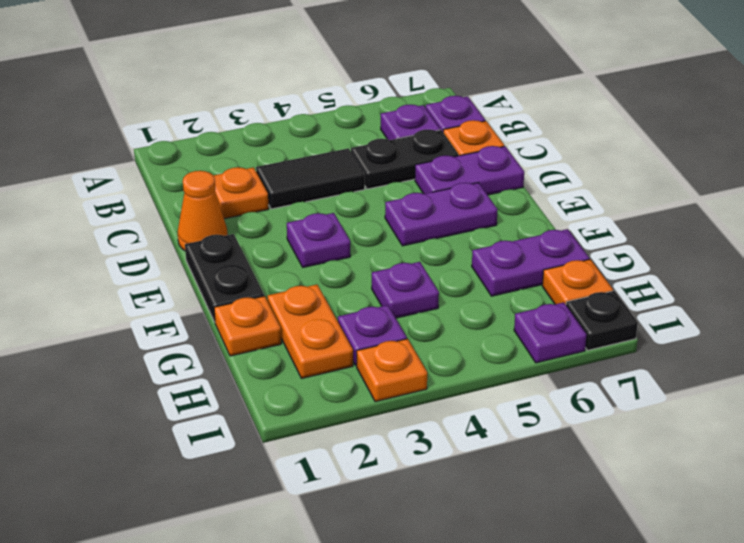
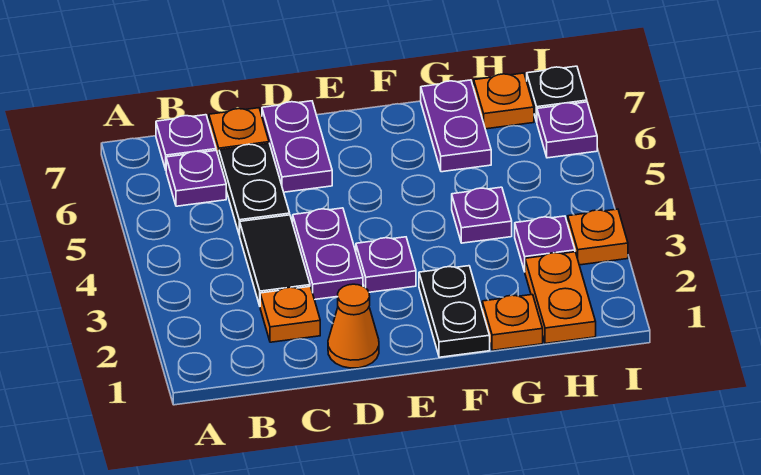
black plate E1:F1 level 1 -> black plate F1:F2 level 1
purple plate E5:E6 level 1 -> purple plate D3:D4 level 1
orange plate G2:H2 level 1 -> orange plate H1:H2 level 1

